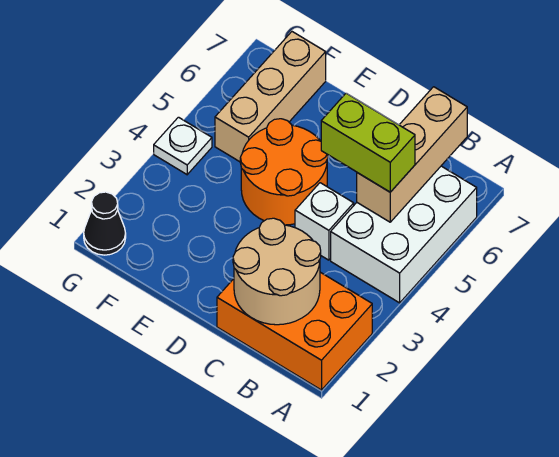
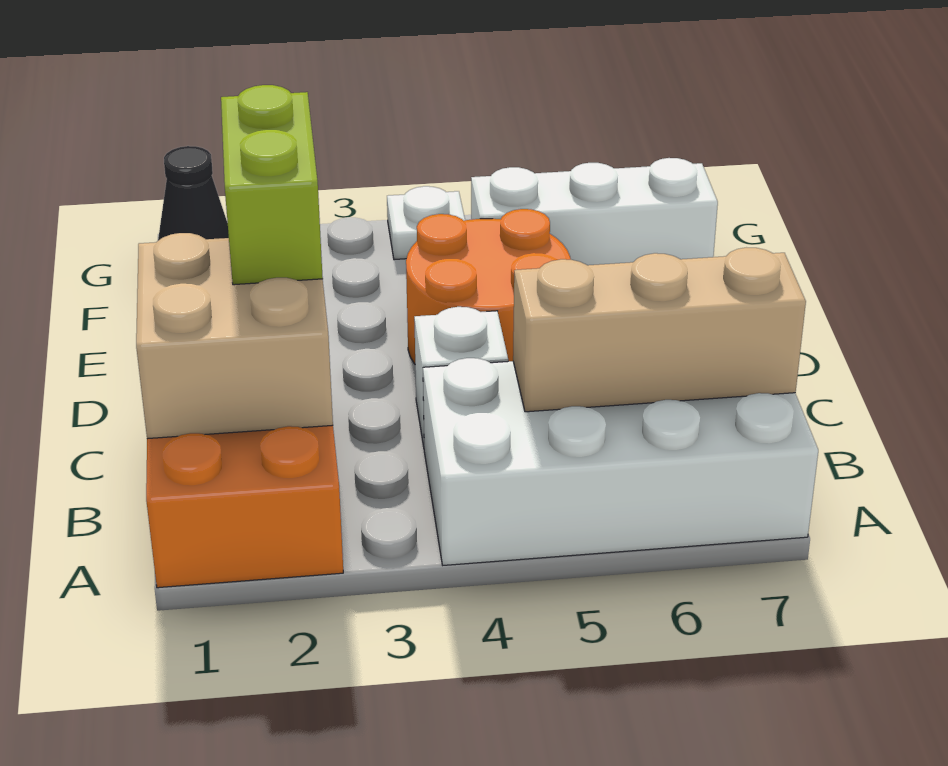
white brick A4:B6 level 1 -> white brick A4:B7 level 1
tan round brick B1:C2 level 2 -> tan brick B1:C2 level 2
lime brick B5:C5 level 3 -> lime brick C2:D2 level 3
tan brick F5:F7 level 1 -> white brick F5:F7 level 1

